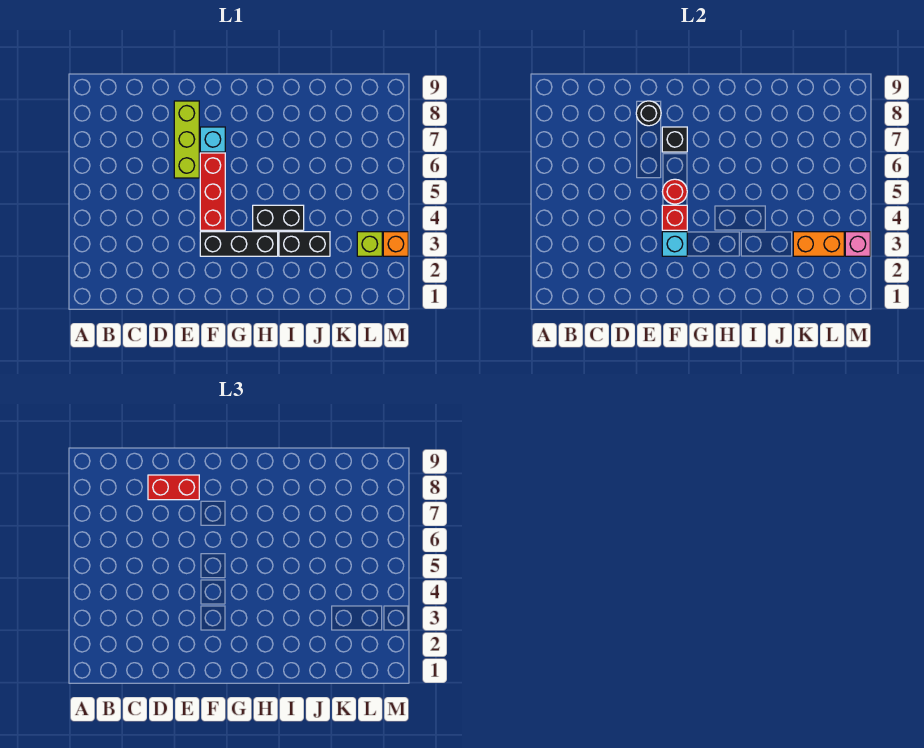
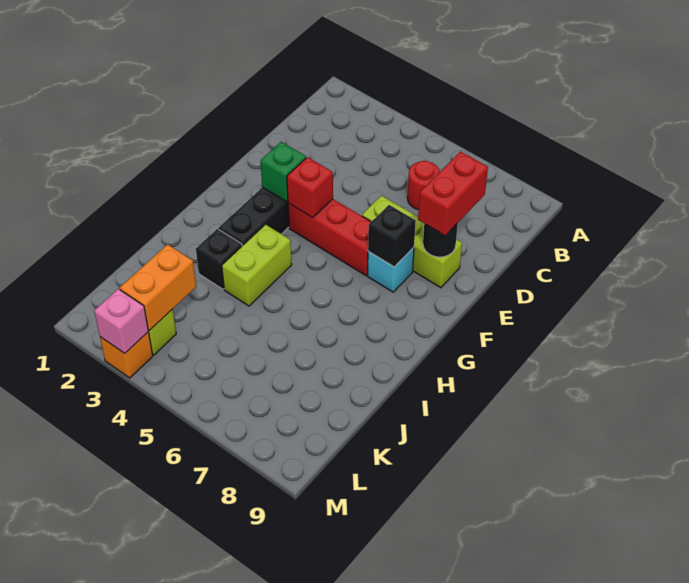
cyan brick F3 level 2 -> green brick F3 level 2
red round brick F5 level 2 -> red round brick C6 level 1
black brick H4:I4 level 1 -> lime brick H4:I4 level 1
black brick I3:J3 level 1 -> black brick I3 level 1

